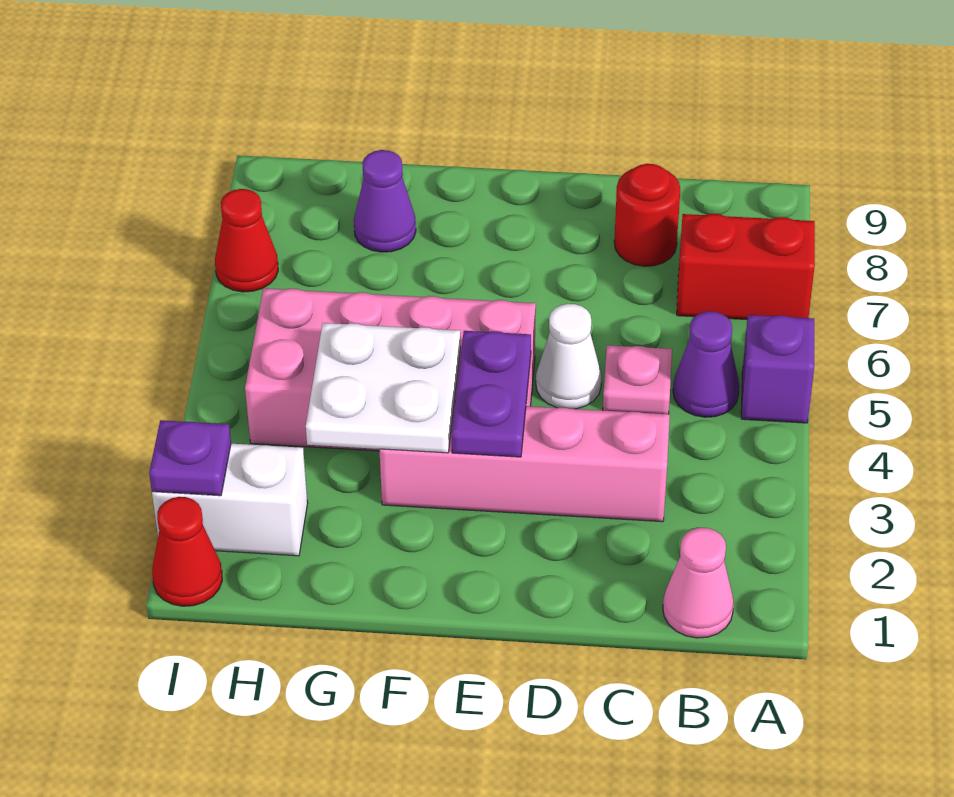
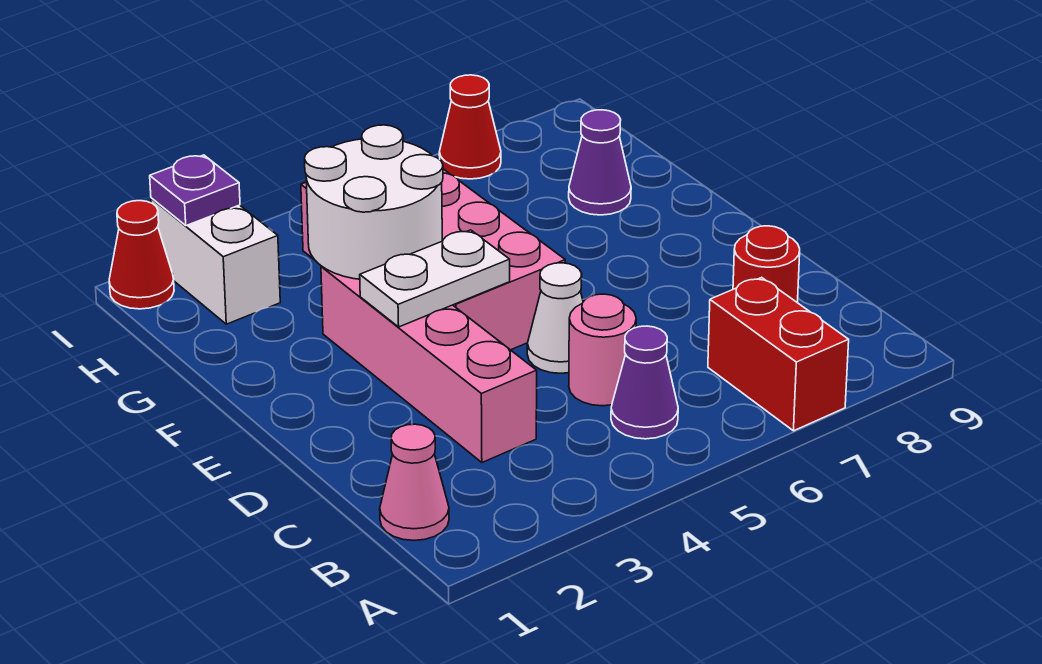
purple brick A5 level 1 -> none
pink plate C5 level 1 -> pink round brick C5 level 1
purple plate E3:E4 level 2 -> white plate E3:E4 level 2
white plate F3:G4 level 2 -> white round brick F3:G4 level 2

